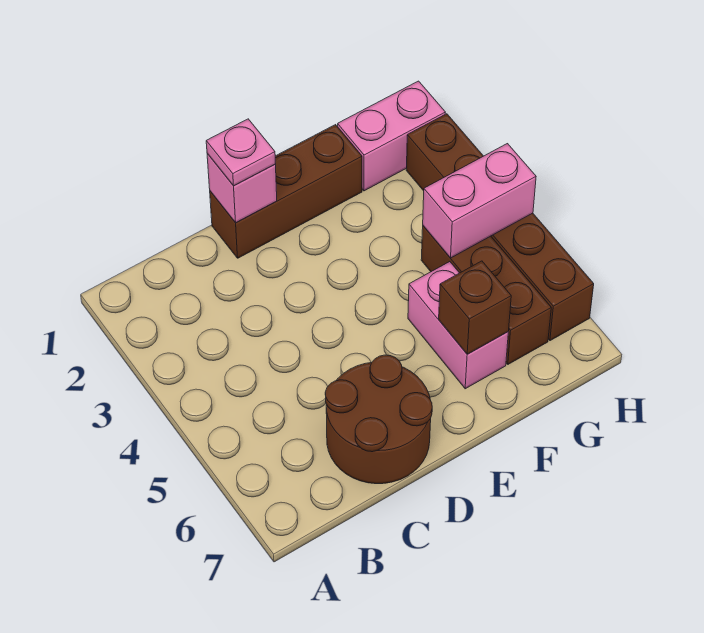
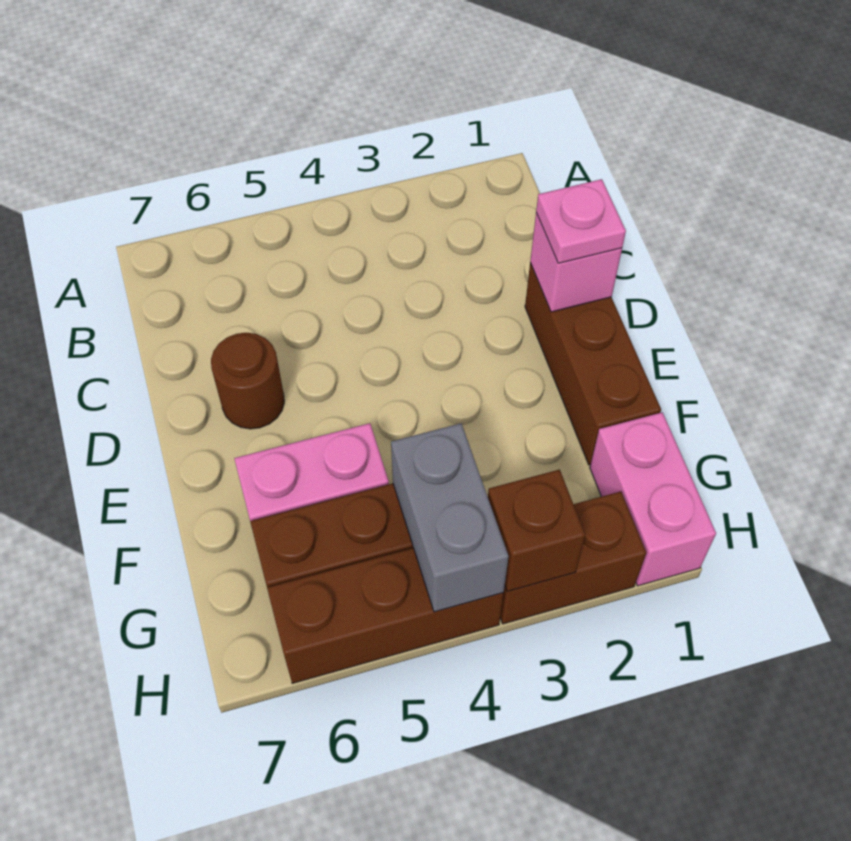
brown round brick C6:D7 level 1 -> brown round brick D6 level 1
brown brick F6 level 2 -> brown brick H3 level 2
pink brick G4:H4 level 2 -> grey brick G4:H4 level 2

